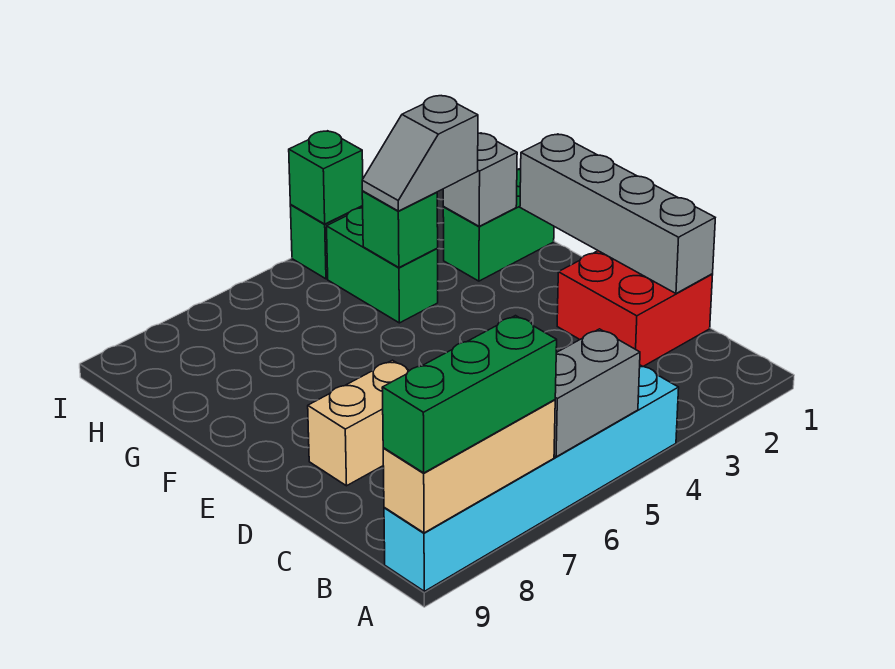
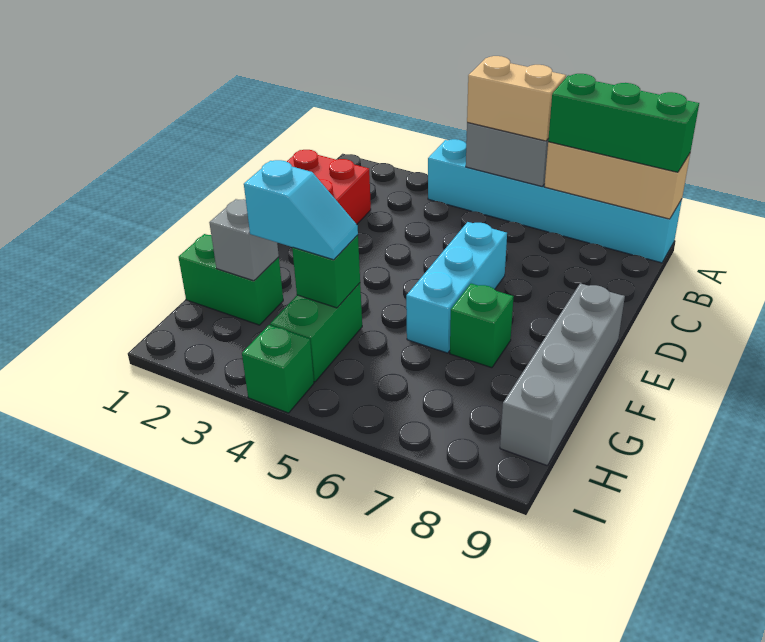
grey brick C1:F1 level 2 -> grey brick E9:H9 level 1
none -> cyan brick D6:F6 level 1
tan brick D7:D8 level 1 -> tan brick A5:A6 level 3
grey slope G3:G4 level 3 top 3 -> cyan slope G3:G4 level 3 top 3
green brick I4 level 2 -> green brick F7 level 1

